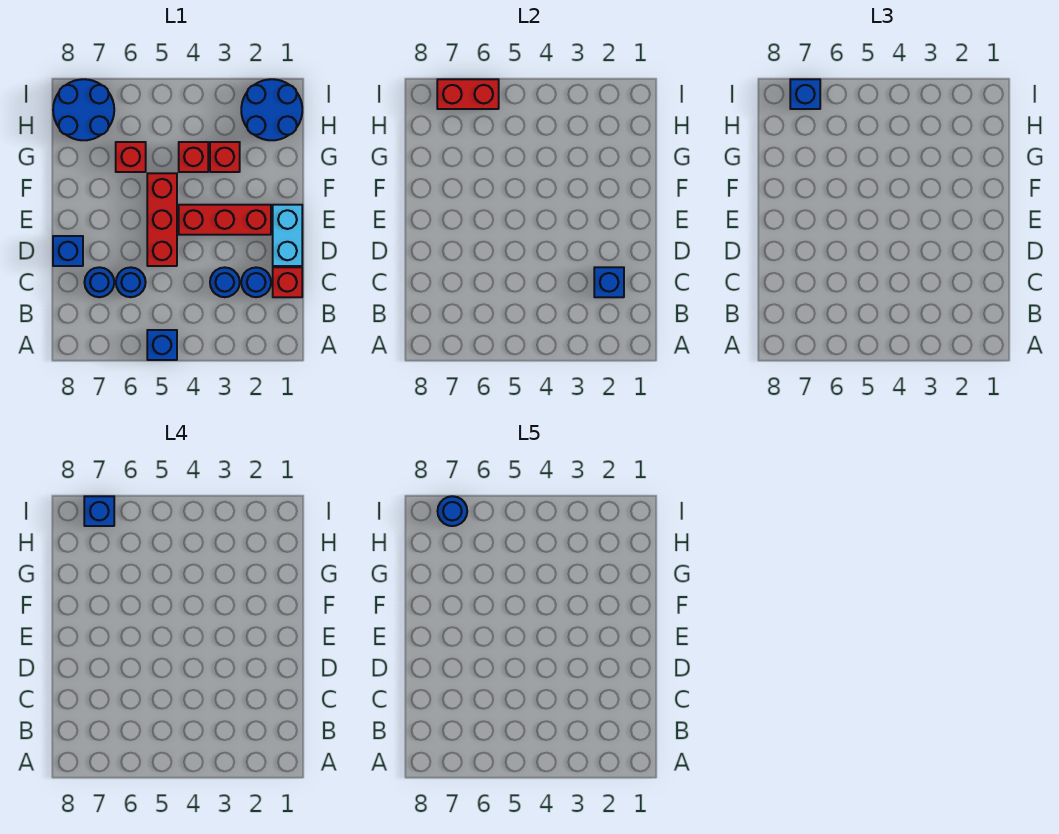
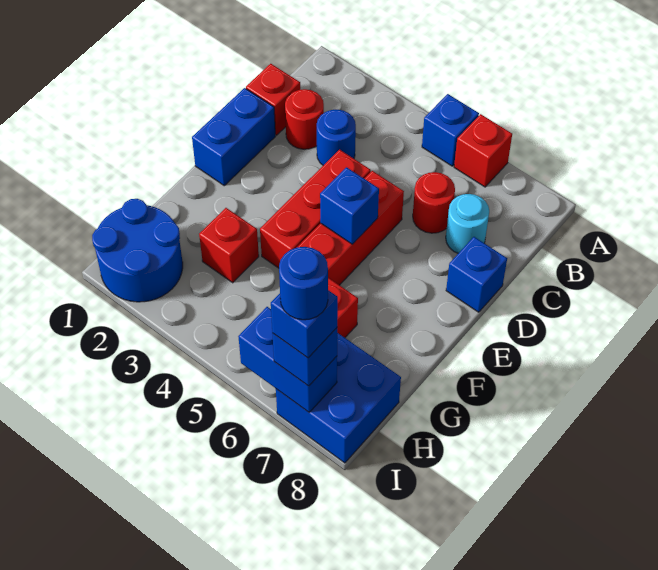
blue round brick C2 level 1 -> red round brick C2 level 1
blue brick C2 level 2 -> blue brick E5 level 2
blue round brick C6 level 1 -> red round brick C6 level 1
blue round brick C7 level 1 -> cyan round brick C7 level 1
cyan brick D1:E1 level 1 -> blue brick D1:E1 level 1
red brick E2:E4 level 1 -> red brick D4:F4 level 1
red brick G4 level 1 -> red brick A6 level 1
blue round brick H7:I8 level 1 -> blue brick H7:I8 level 1
red brick I6:I7 level 2 -> blue brick I6:I7 level 2

